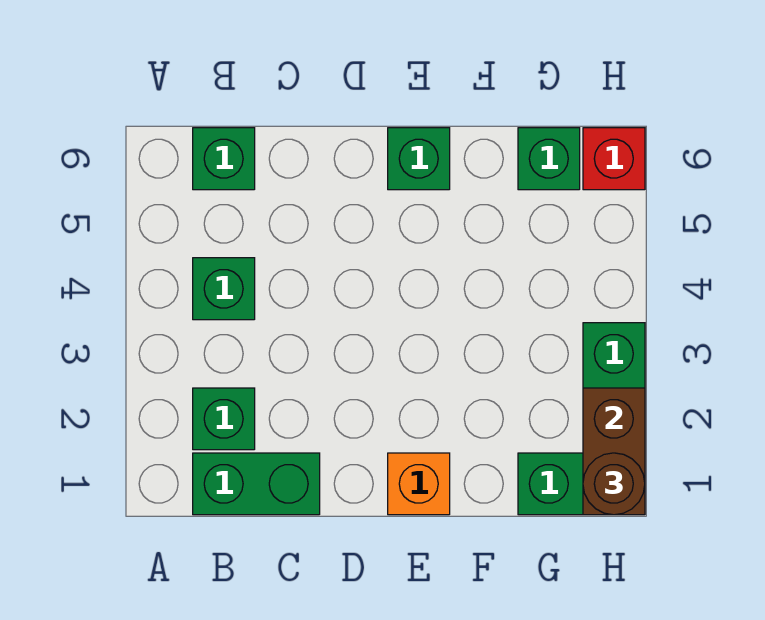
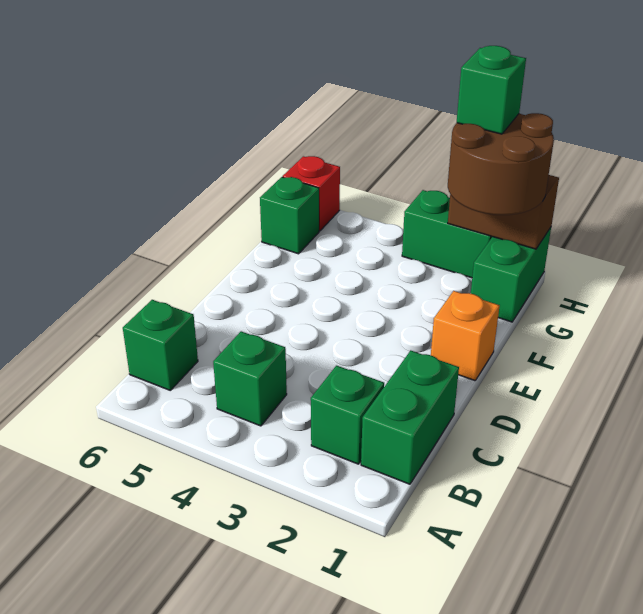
green brick E6 level 1 -> green brick H2 level 4
brown round brick H1 level 3 -> brown round brick G1:H2 level 3

